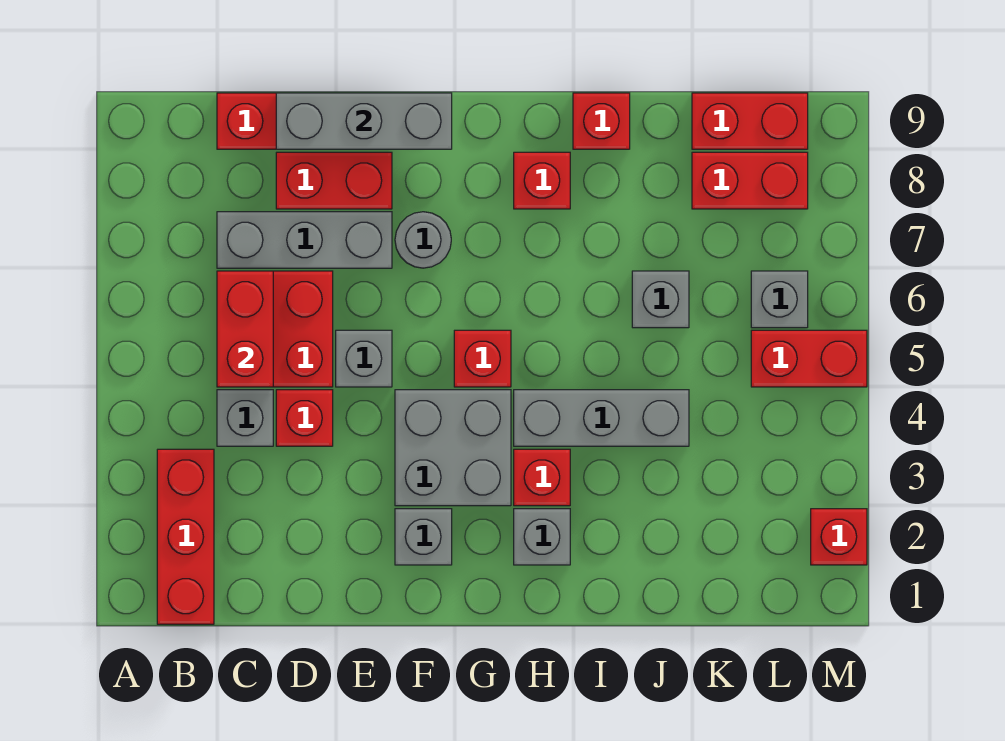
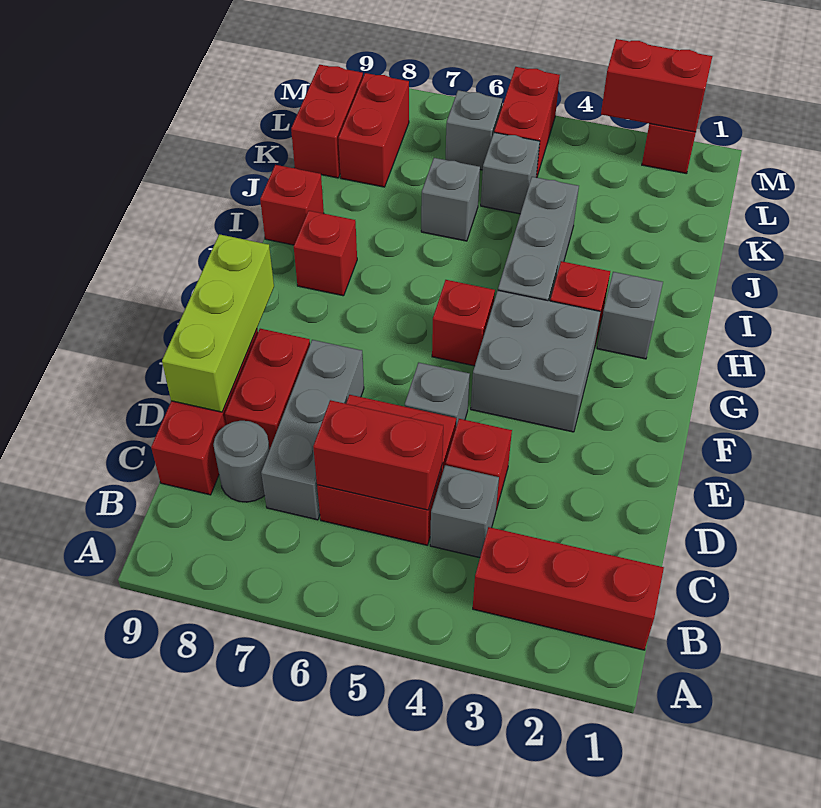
grey brick D9:F9 level 2 -> lime brick D9:F9 level 2
grey brick F2 level 1 -> grey brick K5 level 1
grey round brick F7 level 1 -> grey round brick C8 level 1
none -> red brick M2:M3 level 2

